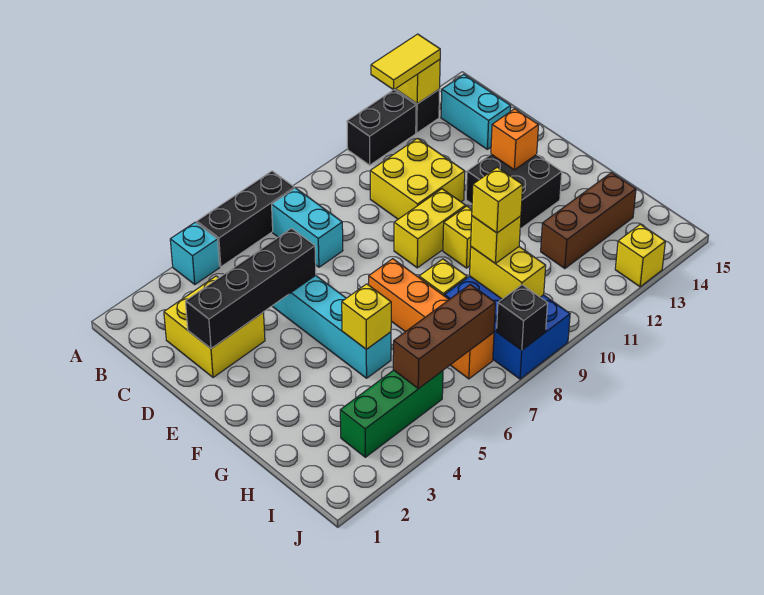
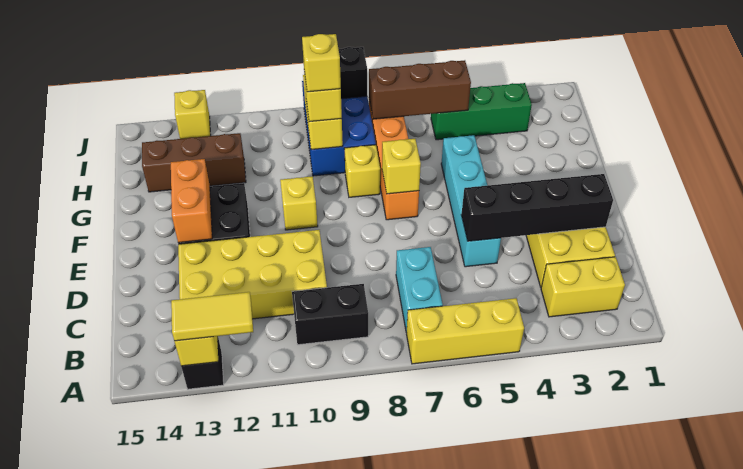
cyan brick A4 level 1 -> none
black brick A5:A7 level 1 -> yellow brick A5:A7 level 1
black brick A11:A12 level 1 -> black brick B9:B10 level 1
cyan brick B14:C14 level 1 -> none
yellow brick C10:D11 level 1 -> yellow brick C10:D13 level 1
yellow brick E9:E10 level 1 -> yellow brick B2:B3 level 1
orange brick E13 level 2 -> orange brick E13:F13 level 2
yellow brick G5 level 2 -> yellow brick F7 level 2

